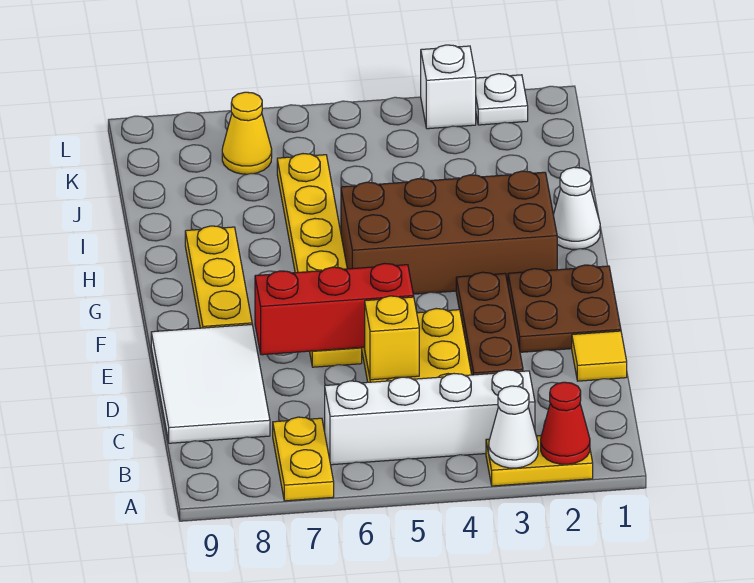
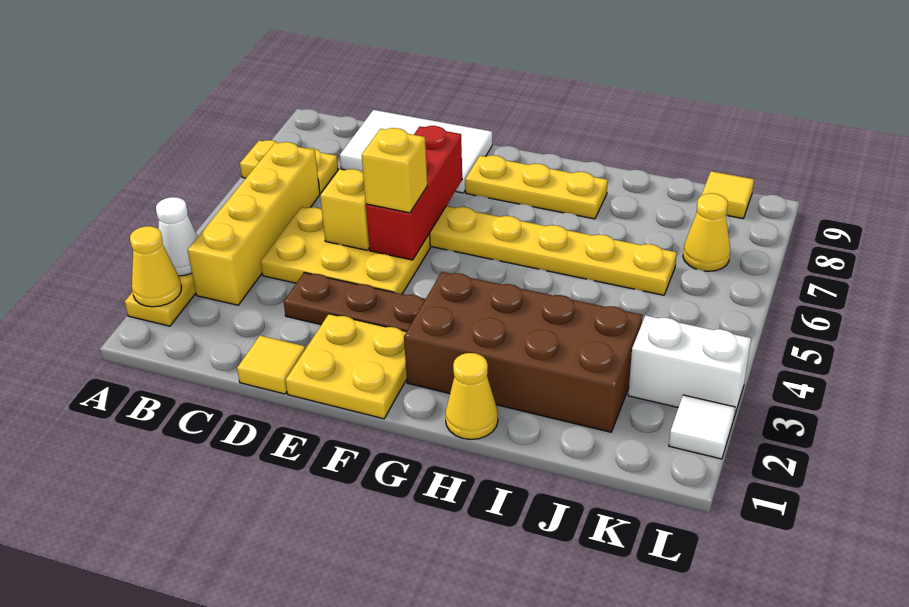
red cone A2 level 2 -> yellow cone A2 level 2
white brick B3:B6 level 1 -> yellow brick B3:B6 level 1
brown plate E1:F2 level 1 -> yellow plate E1:F2 level 1
none -> yellow brick E5 level 3
brown brick G2:H5 level 1 -> brown brick G2:J3 level 1
white cone H1 level 1 -> yellow cone H1 level 1
none -> yellow tile K9 level 1
white plate L2 level 1 -> white tile L2 level 1
white brick L3 level 1 -> white brick K3:L3 level 1

